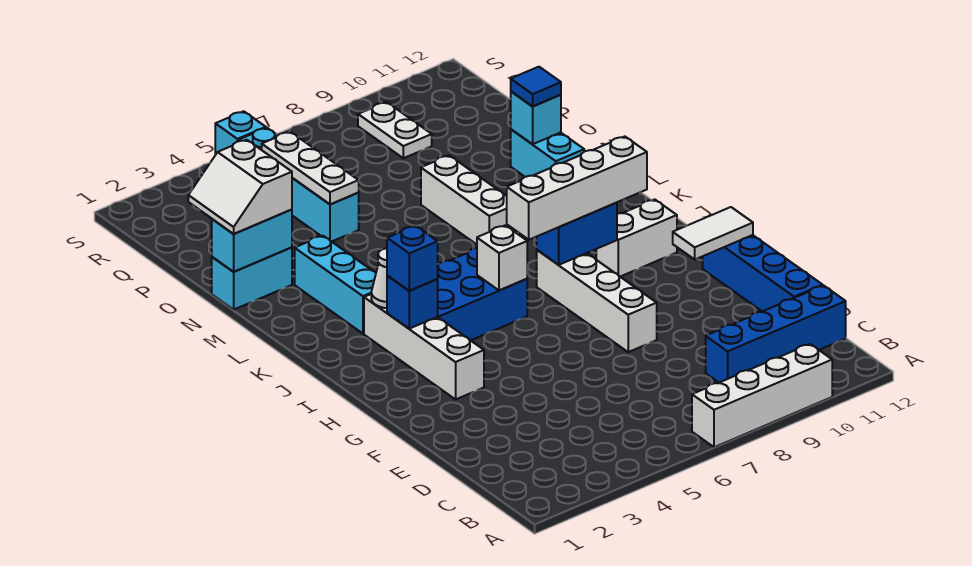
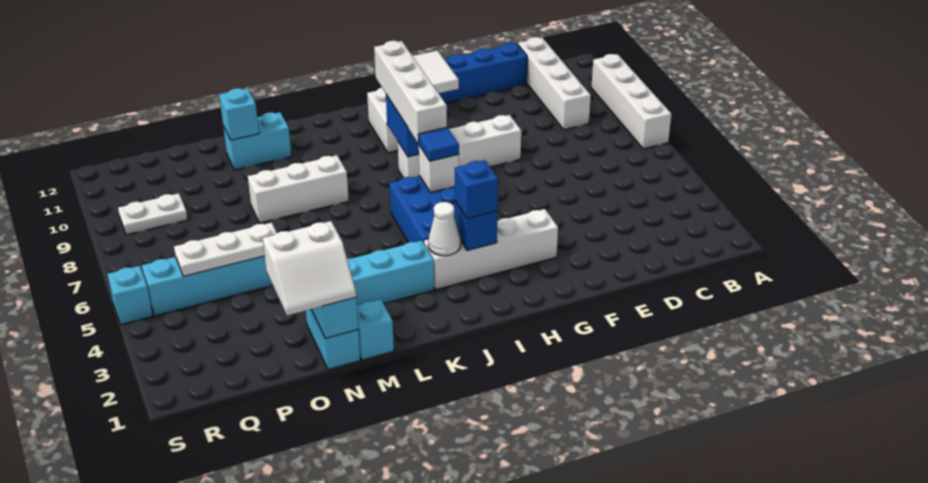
blue brick C9:C12 level 1 -> white brick C9:C12 level 1
none -> cyan brick M1 level 1
blue tile N11 level 3 -> blue tile I6 level 3

